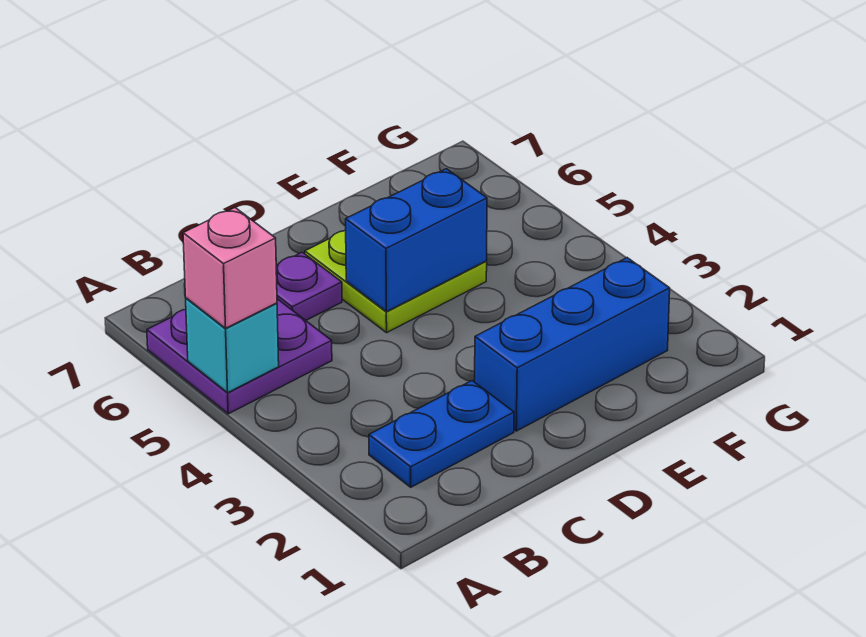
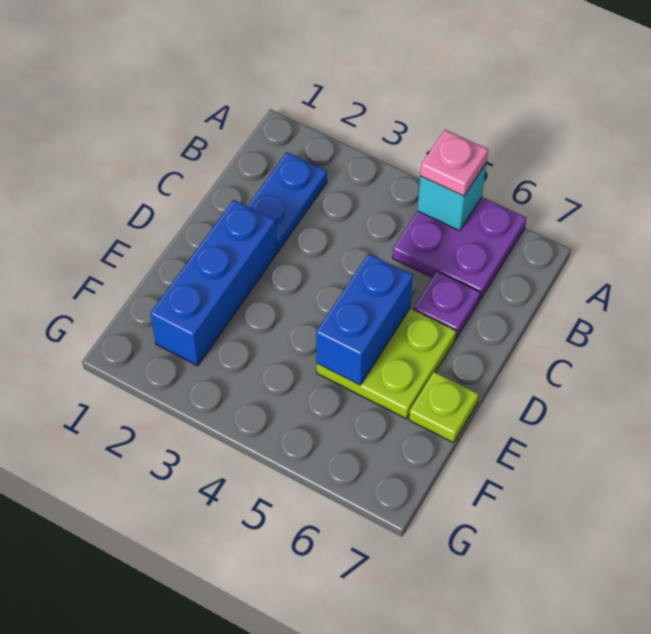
pink brick A5 level 3 -> pink plate A5 level 3
none -> lime plate E7 level 1

